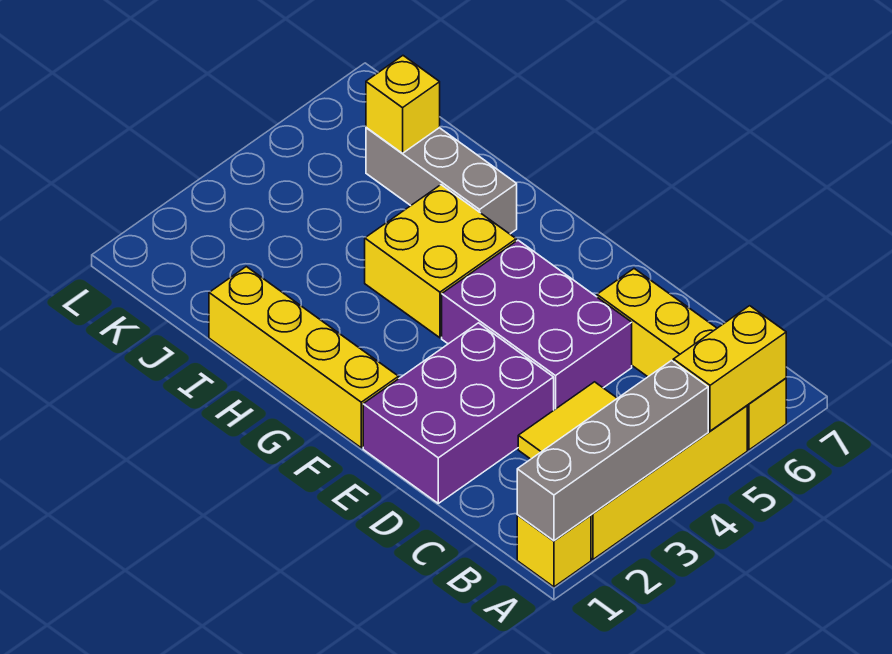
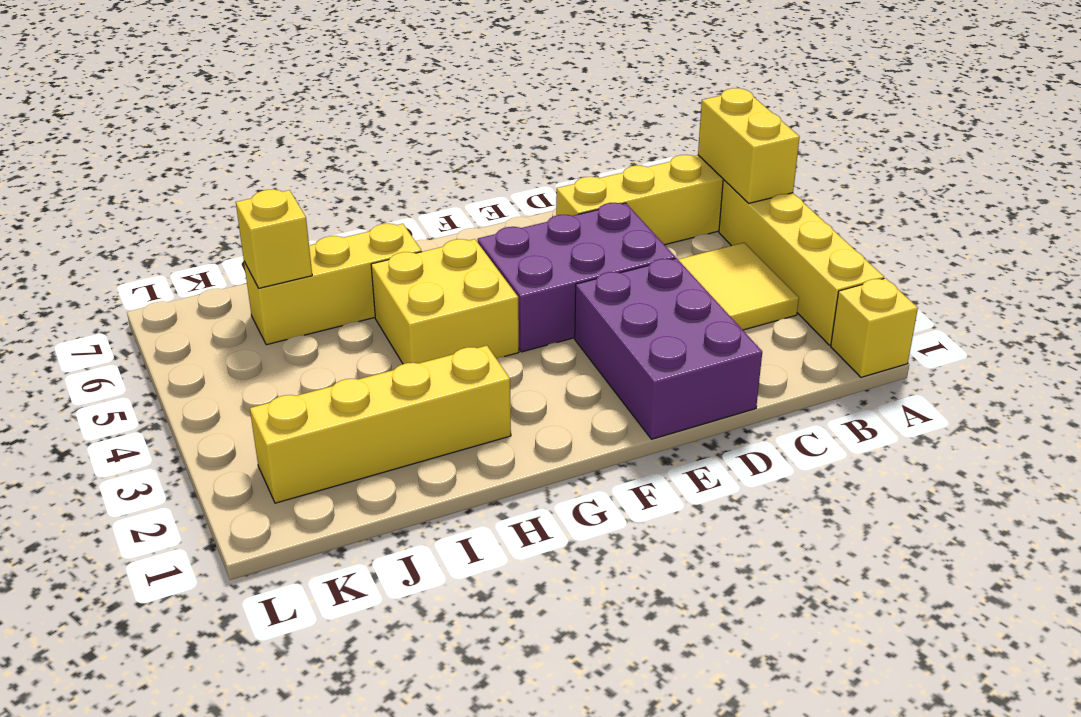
grey brick A1:A4 level 2 -> none
yellow brick F1:I1 level 1 -> yellow brick H2:K2 level 1
grey brick H6:J6 level 1 -> yellow brick H6:J6 level 1

